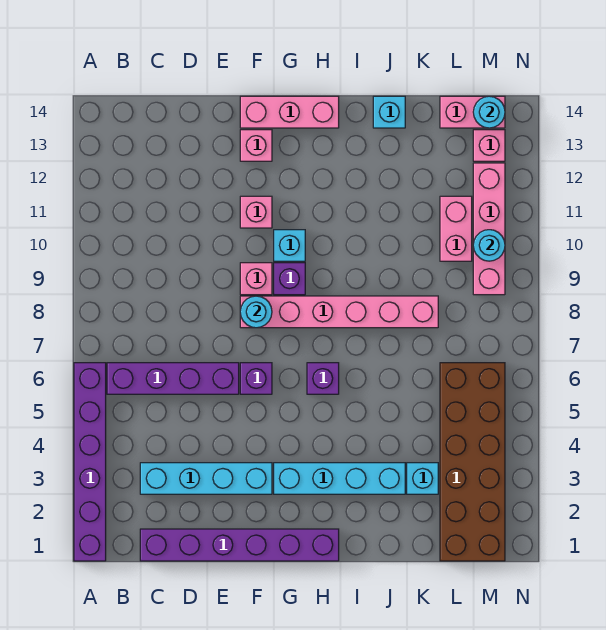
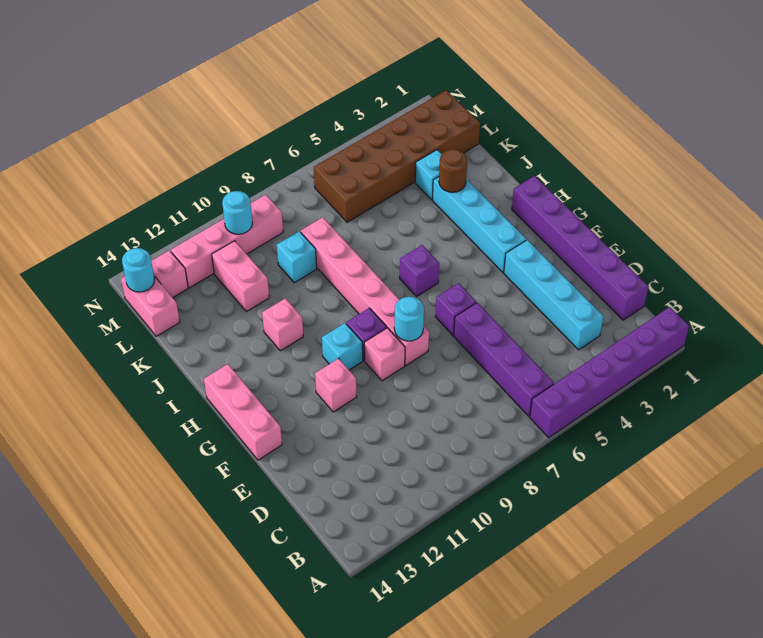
pink brick F13 level 1 -> pink brick I11 level 1
none -> brown round brick J3 level 2
cyan brick J14 level 1 -> cyan brick K9 level 1
pink brick L10:L11 level 1 -> pink brick K11:L11 level 1

